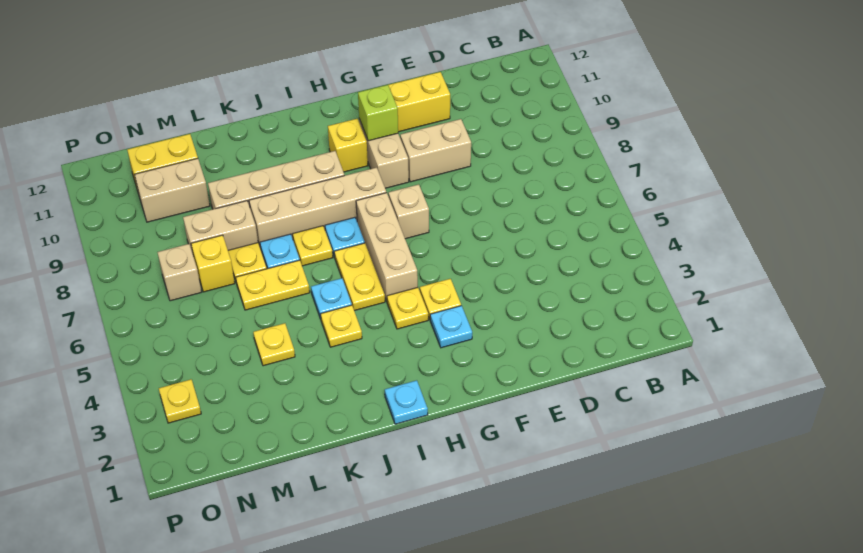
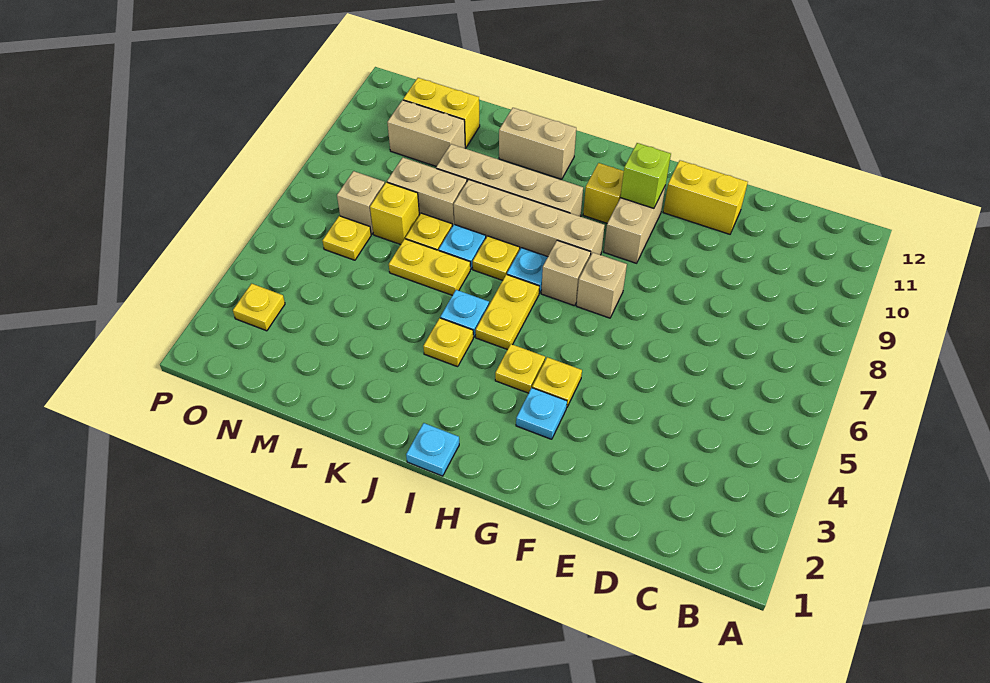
tan brick E9:F9 level 1 -> tan brick J11:K11 level 1
tan brick H5:H7 level 1 -> tan brick H7 level 1
yellow plate L4 level 1 -> yellow plate N6 level 1

